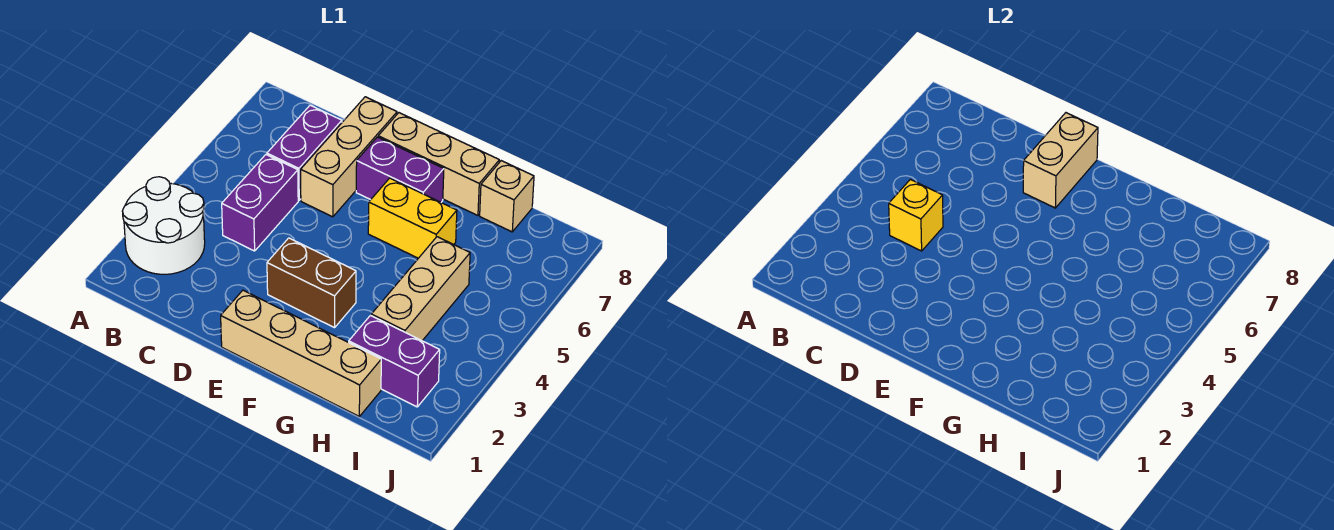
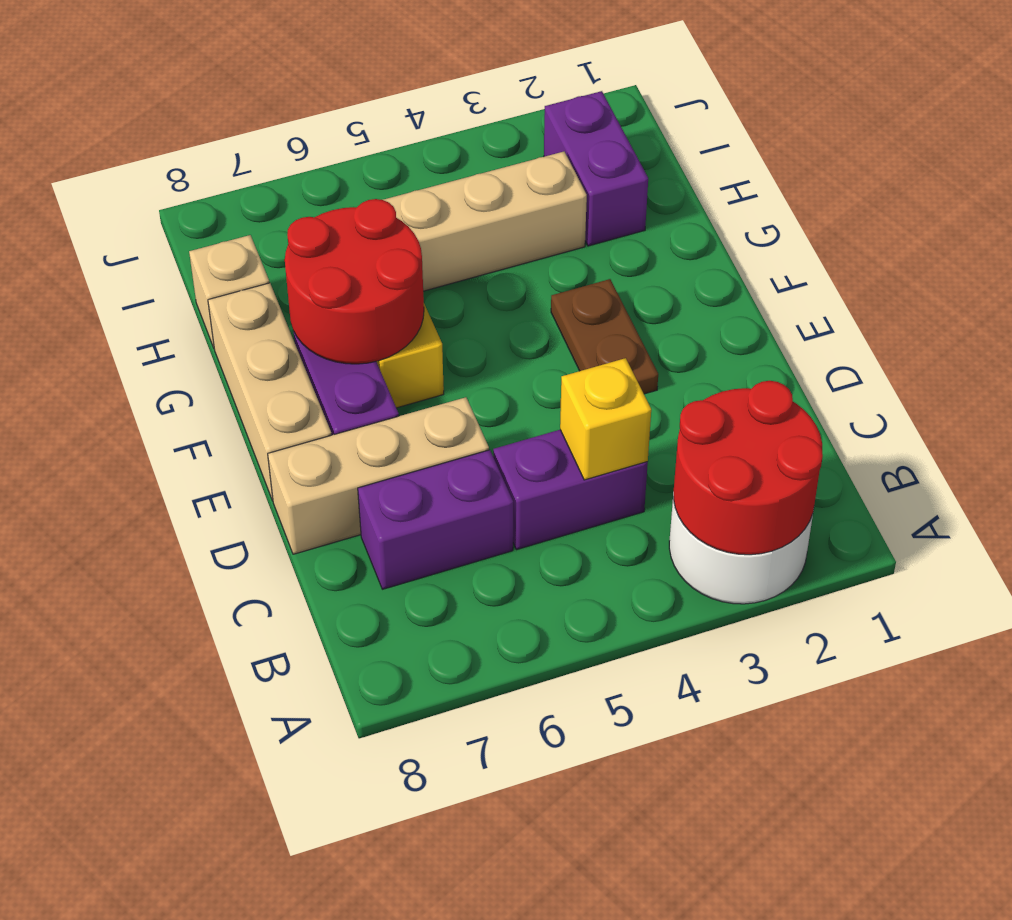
none -> red round brick A2:B3 level 2
tan brick E1:H1 level 1 -> none
brown brick E3:F3 level 1 -> brown plate E3:F3 level 1
tan brick E7:E8 level 2 -> none
none -> red round brick F6:G7 level 2

